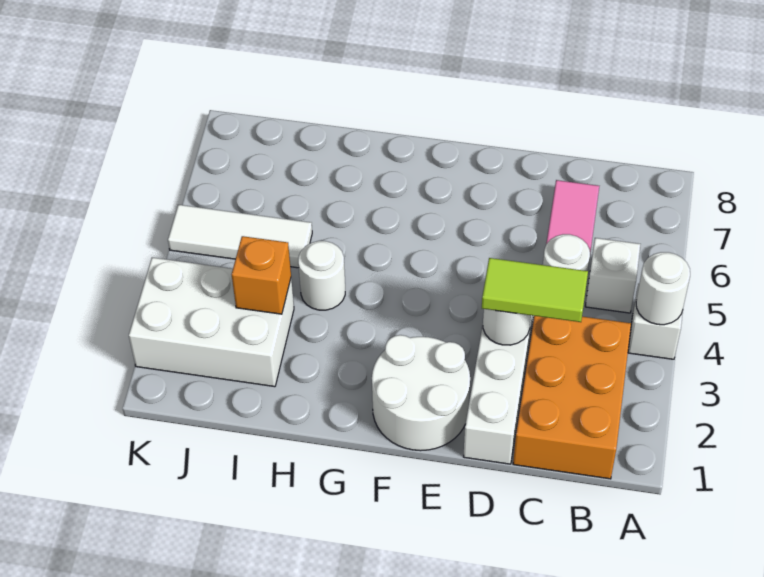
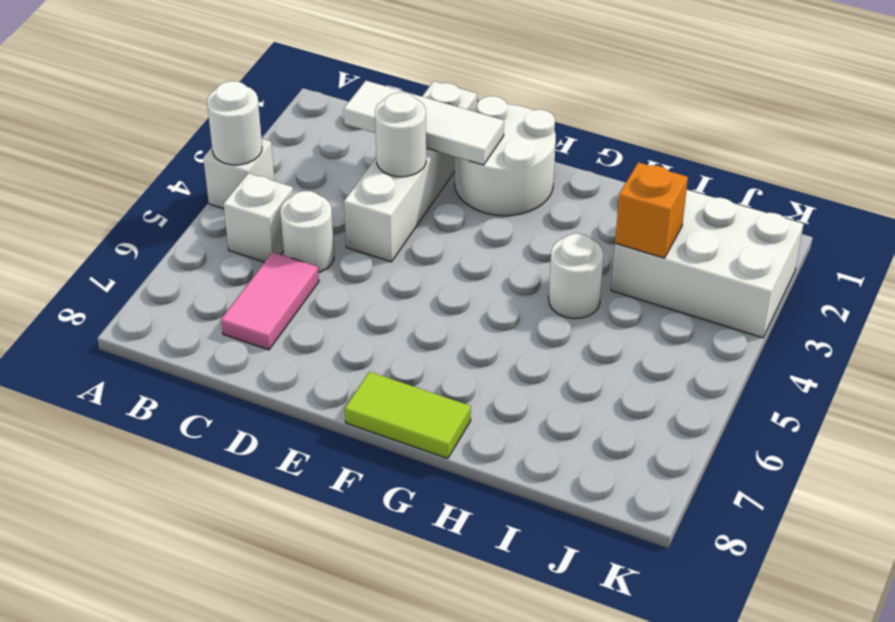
orange brick B1:C3 level 1 -> none
lime tile C3:D3 level 3 -> lime tile F8:G8 level 1
white tile I5:K5 level 1 -> white tile C2:E2 level 2

